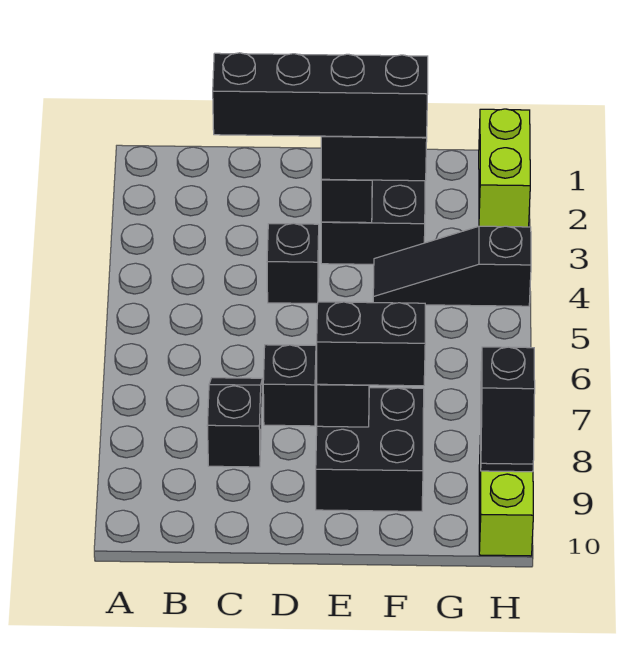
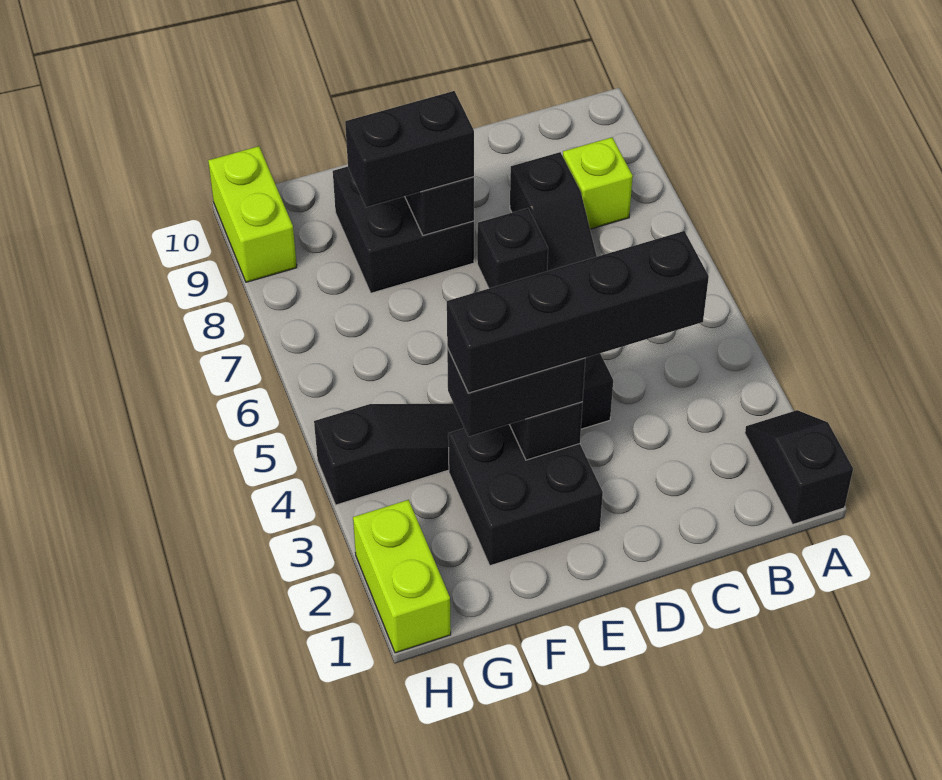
none -> lime brick B8 level 1
black slope H8:H9 level 2 top 8 -> black slope A1:A2 level 1 top 1

